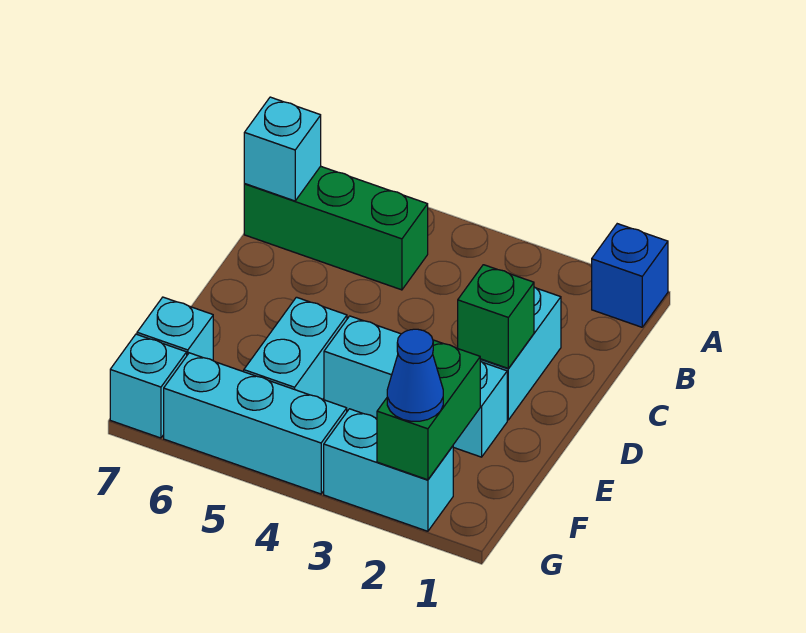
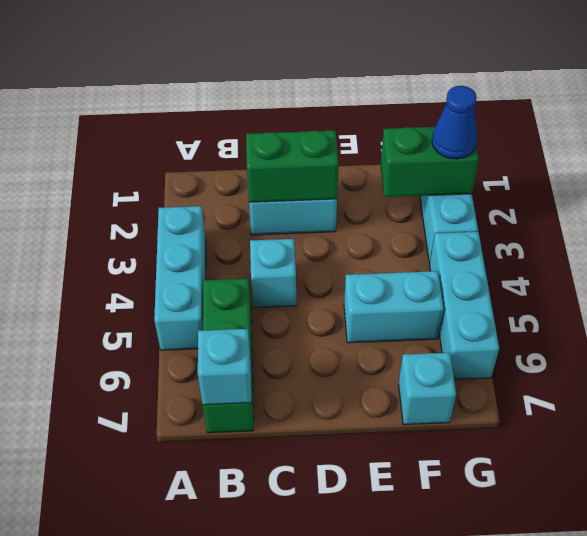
blue brick A1 level 1 -> none
green brick D2 level 2 -> green brick C2:D2 level 2
cyan brick E2:E4 level 1 -> cyan brick A3:A5 level 1
cyan brick G7 level 1 -> cyan brick C4 level 1

